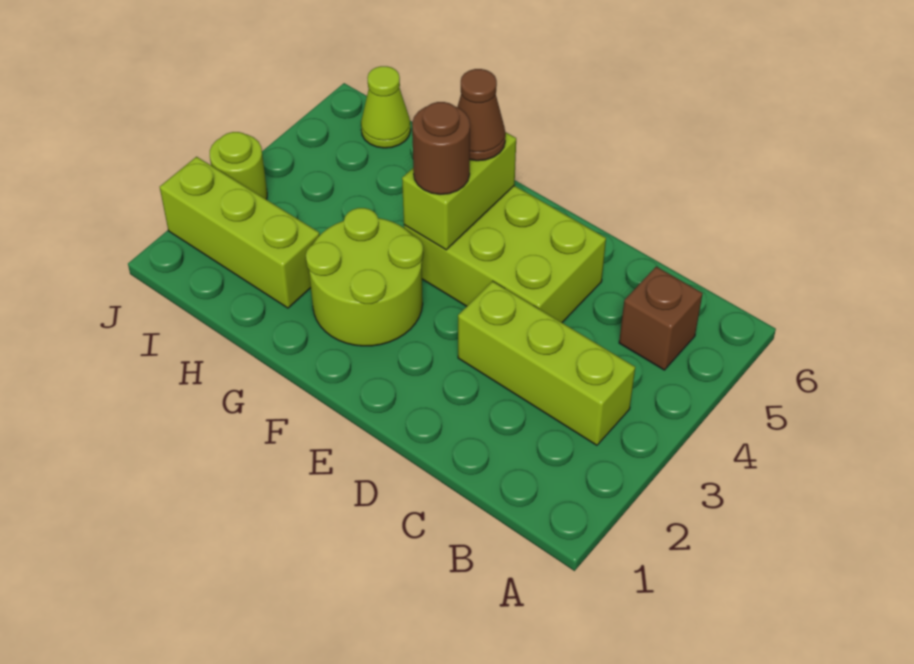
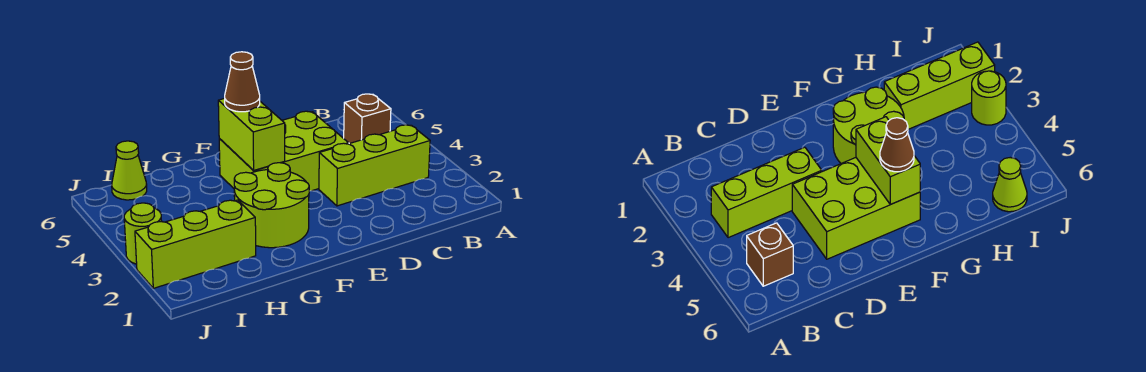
brown round brick F4 level 3 -> none

